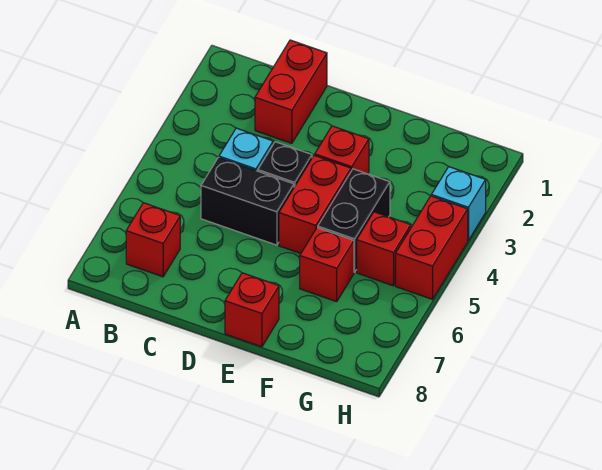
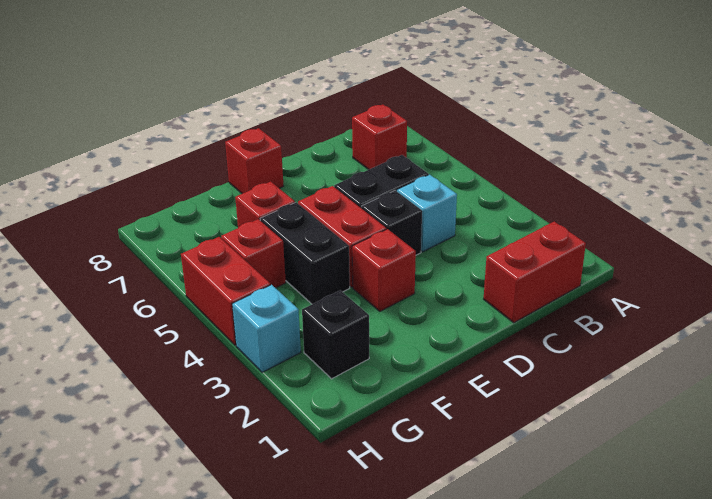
red brick C1:C2 level 1 -> red brick B1:C1 level 1
none -> black brick G2 level 1

